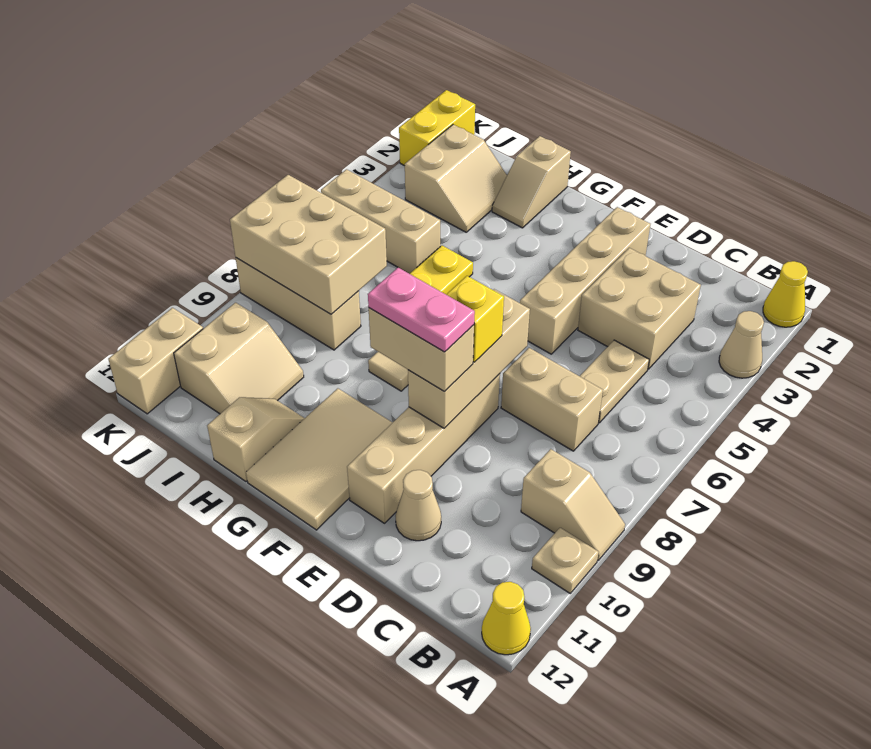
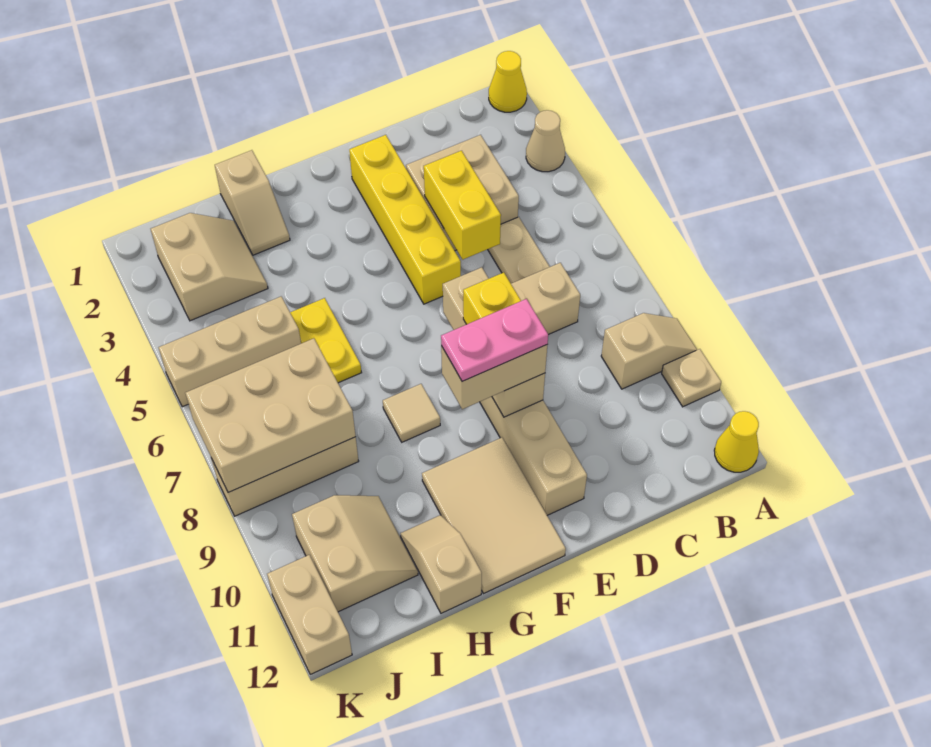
tan cone D11 level 1 -> none
tan brick E2:E5 level 1 -> yellow brick E2:E5 level 1
yellow brick K1:K2 level 1 -> yellow brick D4:D5 level 2

